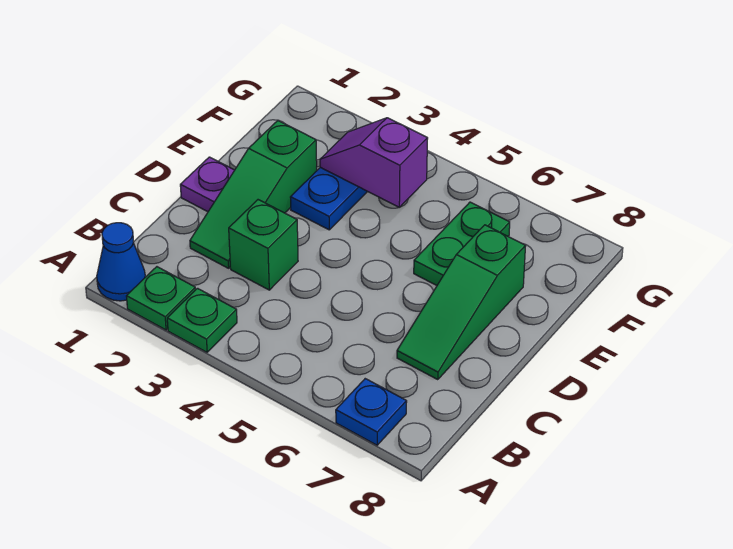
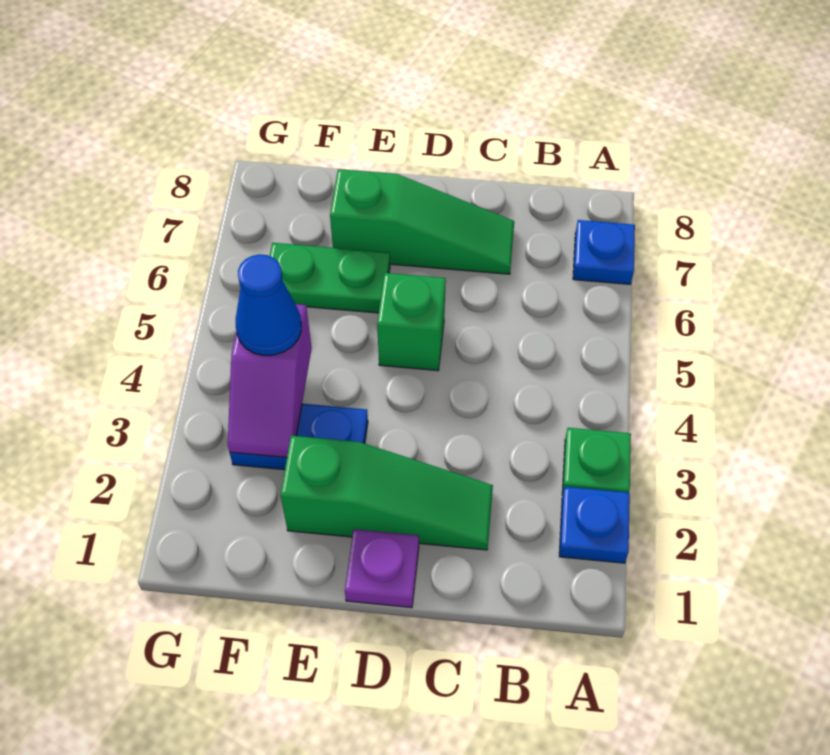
blue cone A1 level 1 -> blue cone F4 level 3
green plate A2 level 1 -> blue plate A2 level 1
green brick C3 level 1 -> green brick D5 level 1

